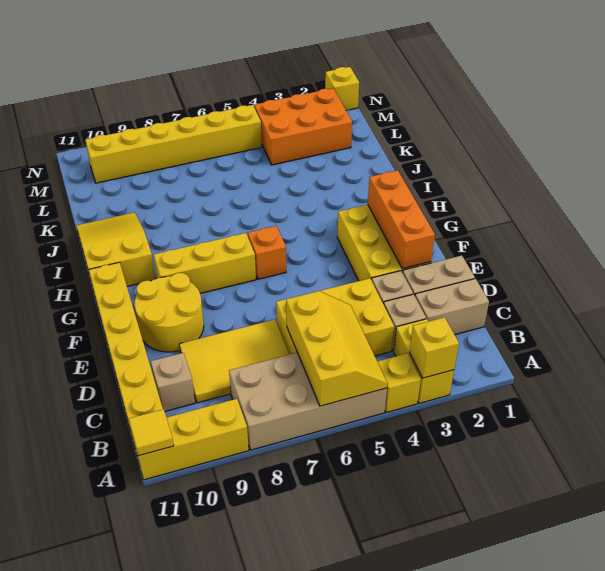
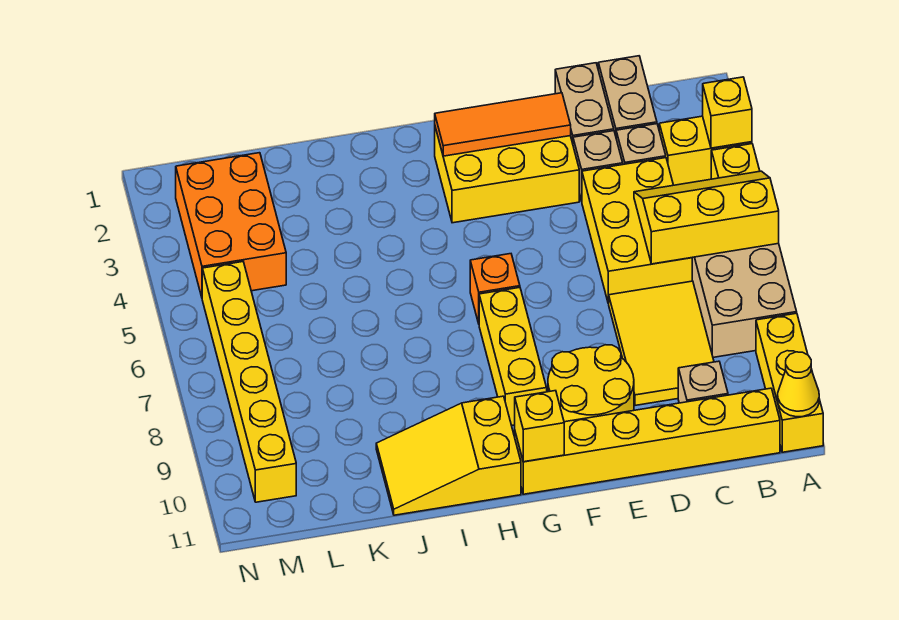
yellow tile A11 level 2 -> yellow cone A11 level 2
orange brick E2:G2 level 2 -> orange tile E2:G2 level 2
yellow brick N1 level 1 -> yellow brick G11 level 2

